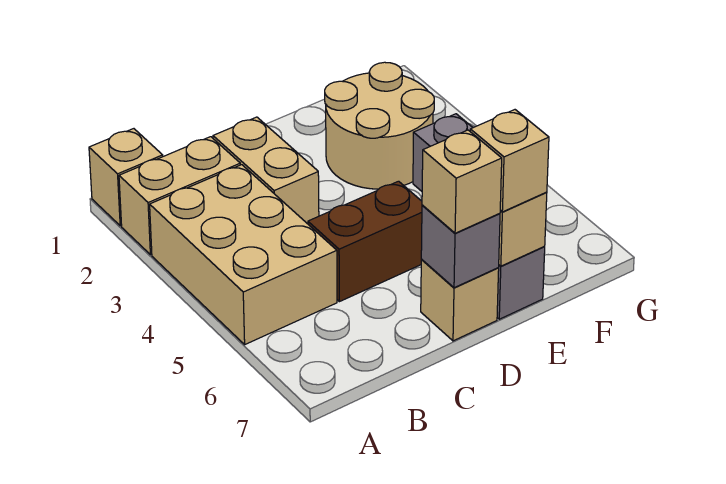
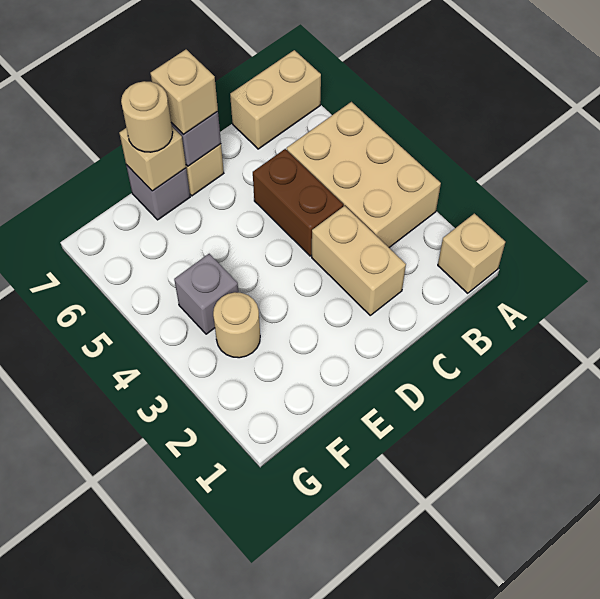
tan brick A2:B2 level 1 -> tan brick A7:B7 level 1
brown brick C5:D5 level 1 -> brown brick C4:C5 level 1
tan round brick E2:F3 level 1 -> tan round brick F3 level 1
tan brick E7 level 3 -> tan round brick E7 level 3

